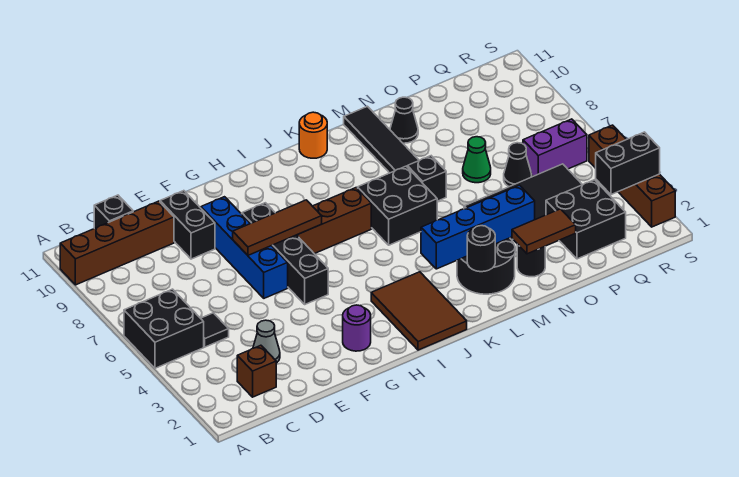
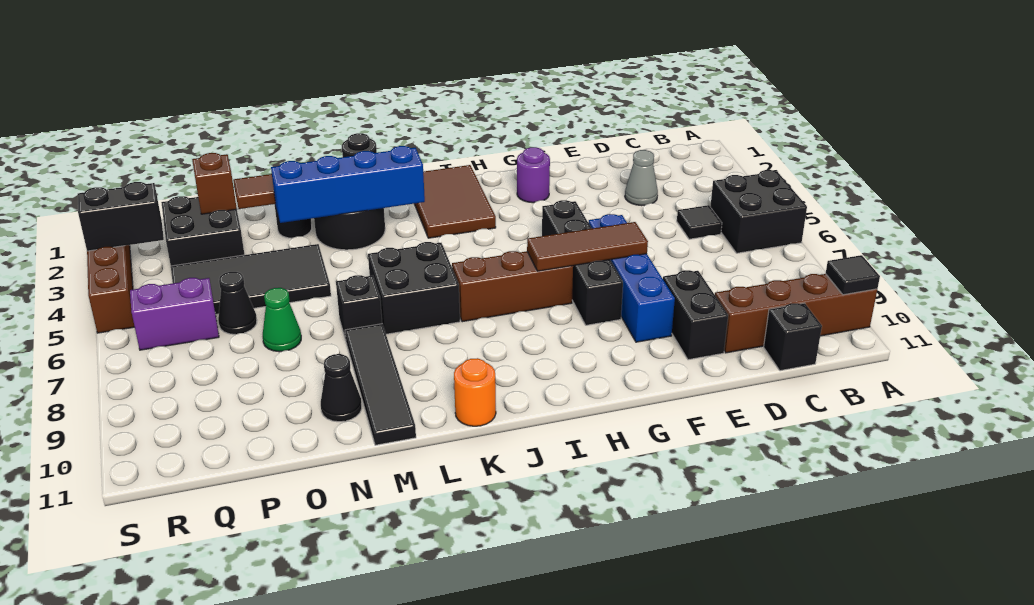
none -> black tile A10 level 2
brown brick C2 level 1 -> brown brick P2 level 2

